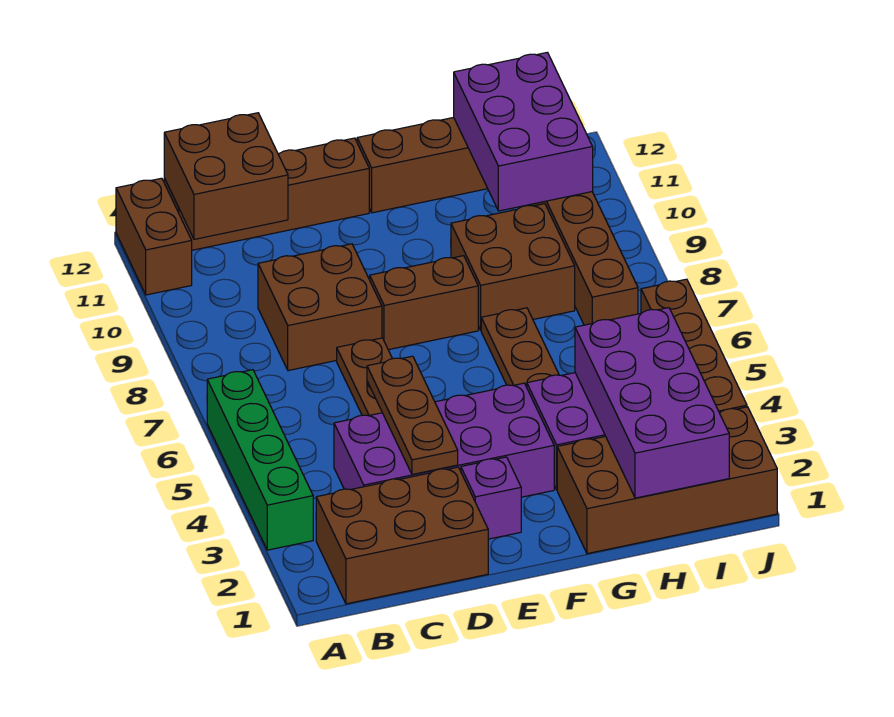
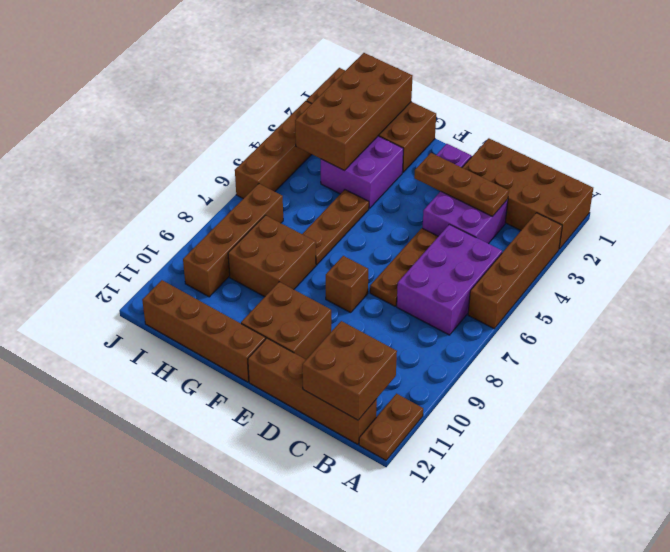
green brick A3:A6 level 1 -> brown brick A3:A6 level 1
brown brick A11:A12 level 1 -> brown plate A11:A12 level 1
brown brick B1:D2 level 1 -> brown brick A1:D2 level 1
purple brick C3:F4 level 1 -> purple brick C3:D4 level 1
brown brick C8:D9 level 1 -> brown brick E10:F11 level 1
brown plate D3:D5 level 2 -> brown plate C3:E3 level 2
brown brick E8:F8 level 1 -> brown brick E8 level 1
purple brick H1:I4 level 2 -> brown brick H1:I4 level 2
purple brick H10:I12 level 2 -> purple brick B5:C7 level 1

